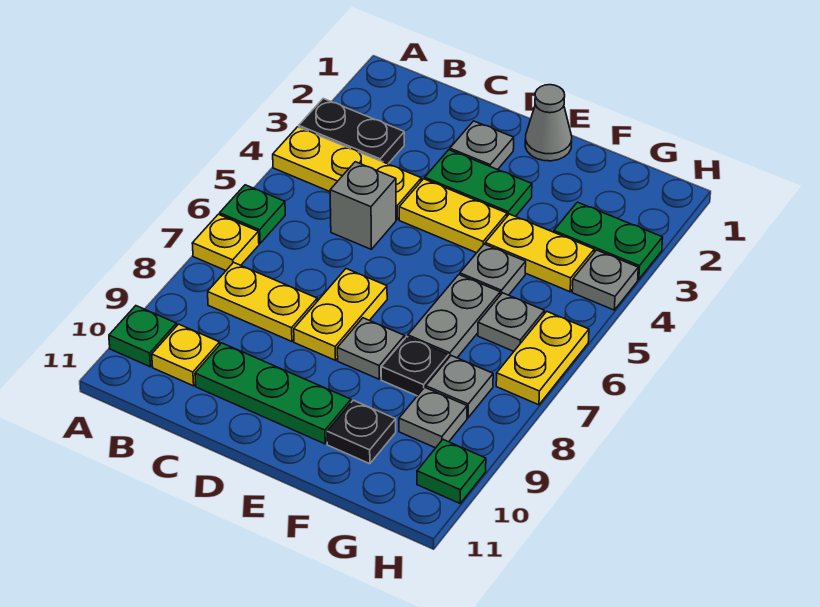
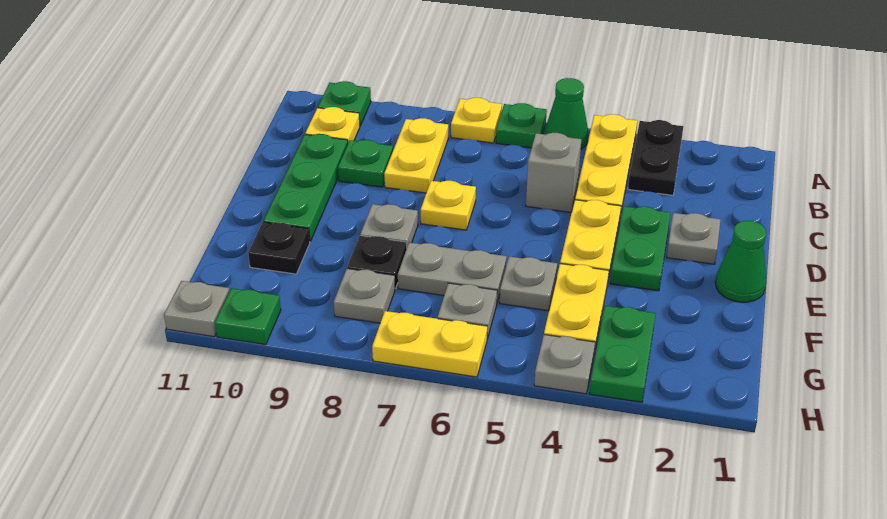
none -> green cone A5 level 1
none -> green plate C9 level 1
yellow plate D7:D8 level 1 -> yellow plate D7 level 1
grey cone E1 level 1 -> green cone E1 level 1
grey plate G9 level 1 -> grey plate H11 level 1

